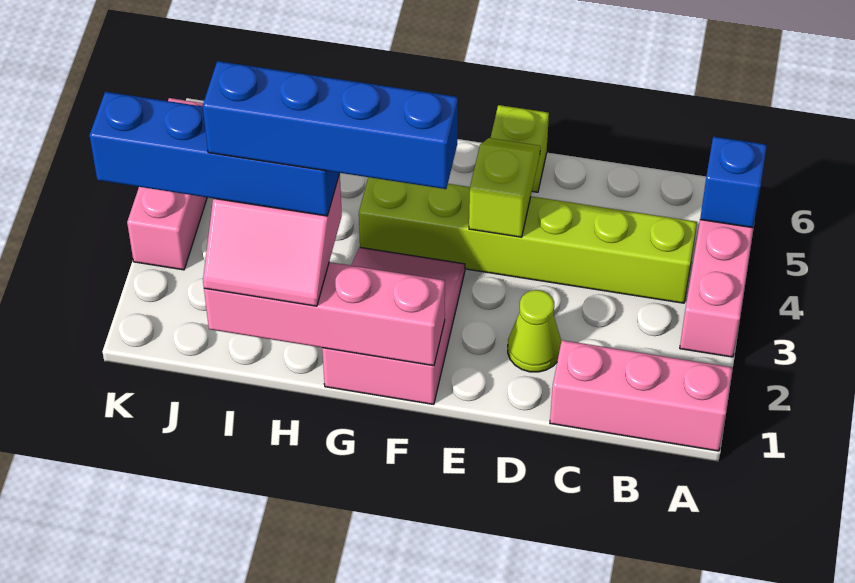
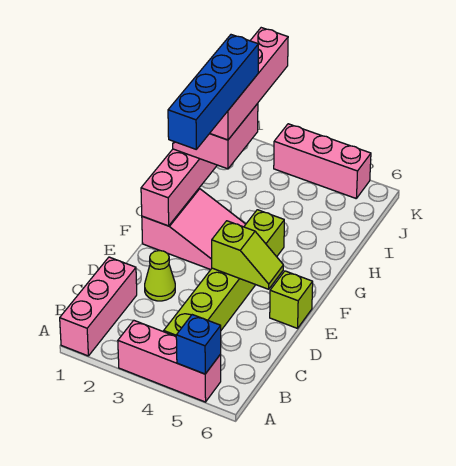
blue brick H2:K2 level 4 -> pink brick H2:K2 level 4

